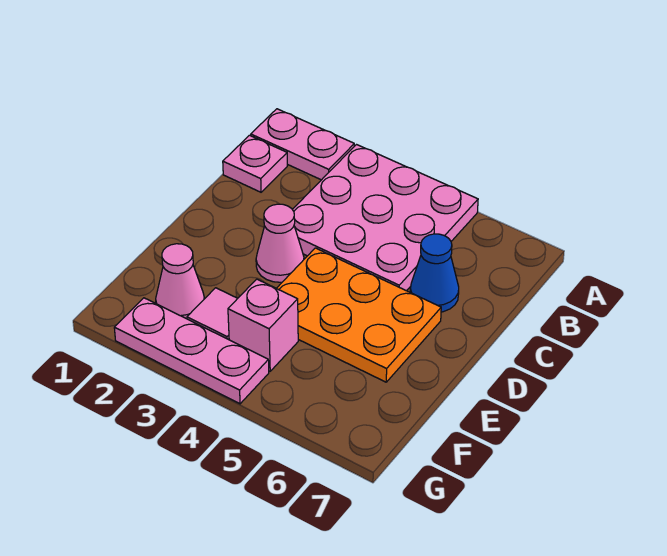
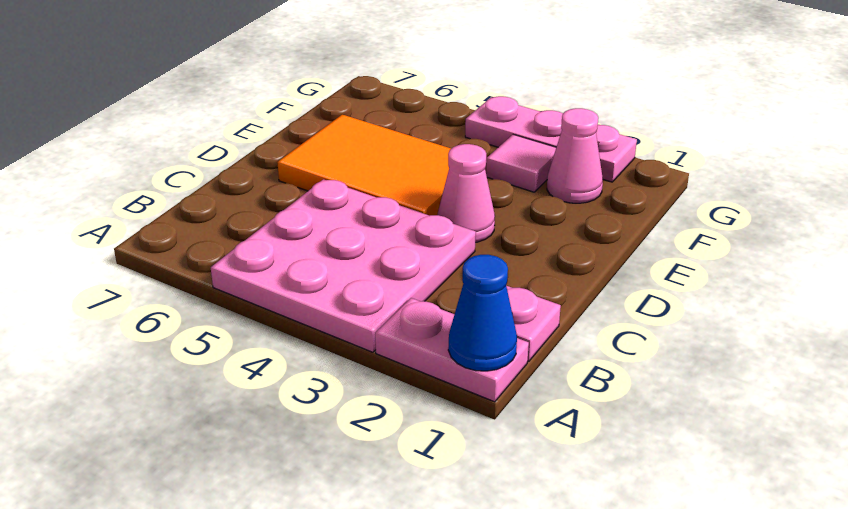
blue cone C6 level 1 -> blue cone A1 level 2
orange plate D4:E6 level 1 -> orange tile D4:E6 level 1
pink brick F4 level 1 -> none

